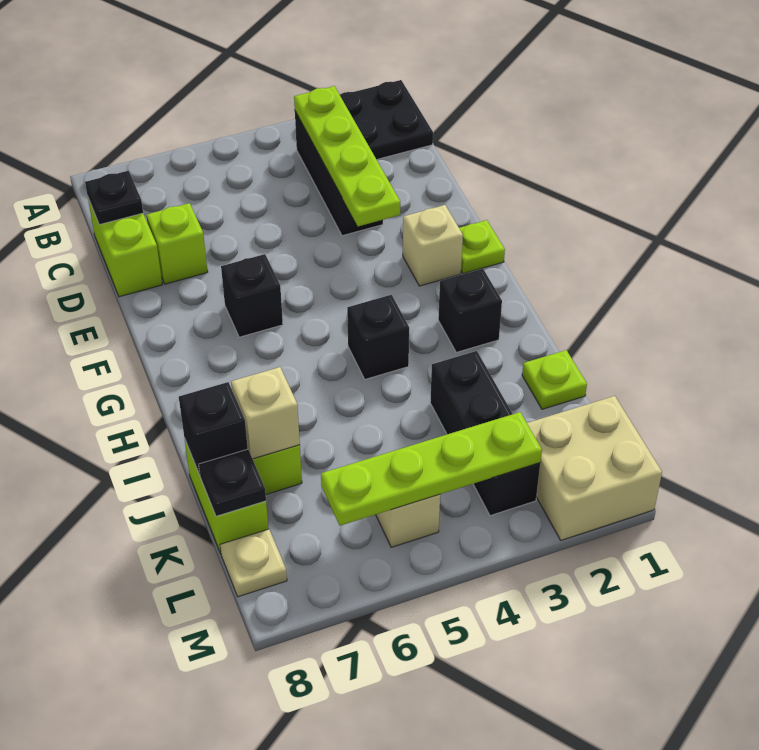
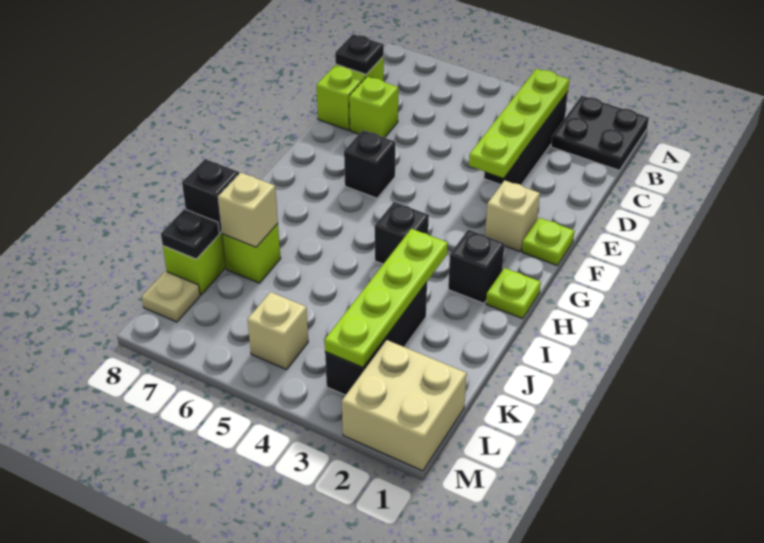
lime plate J1 level 1 -> lime plate H1 level 1
lime plate L3:L6 level 2 -> lime plate I3:L3 level 2

